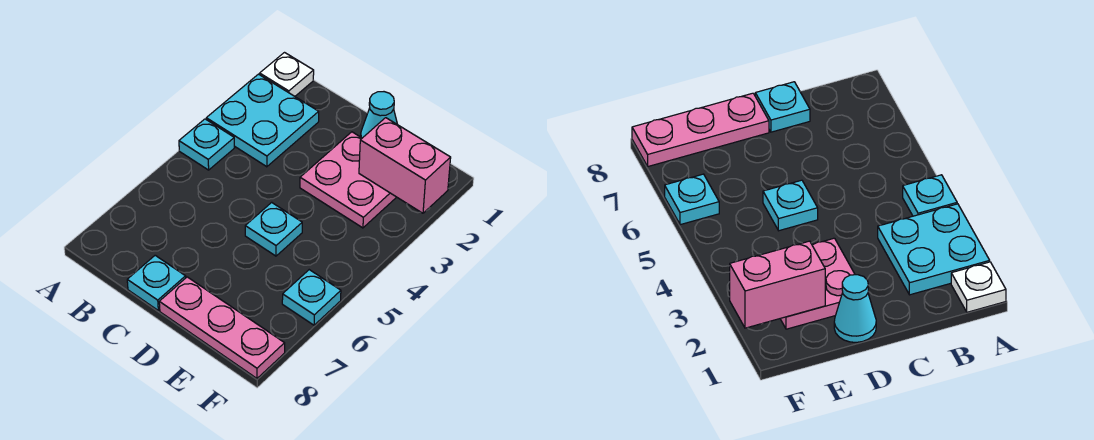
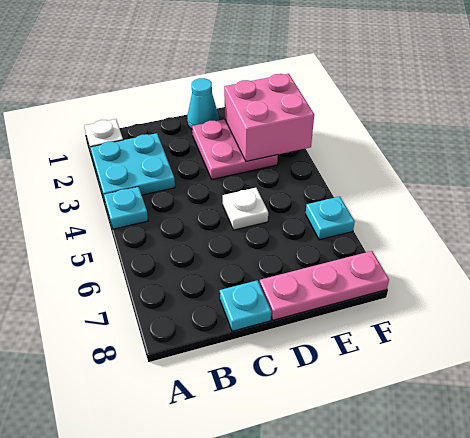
cyan plate D5 level 1 -> white plate D5 level 1
pink brick E2:F2 level 2 -> pink brick E2:F3 level 2

